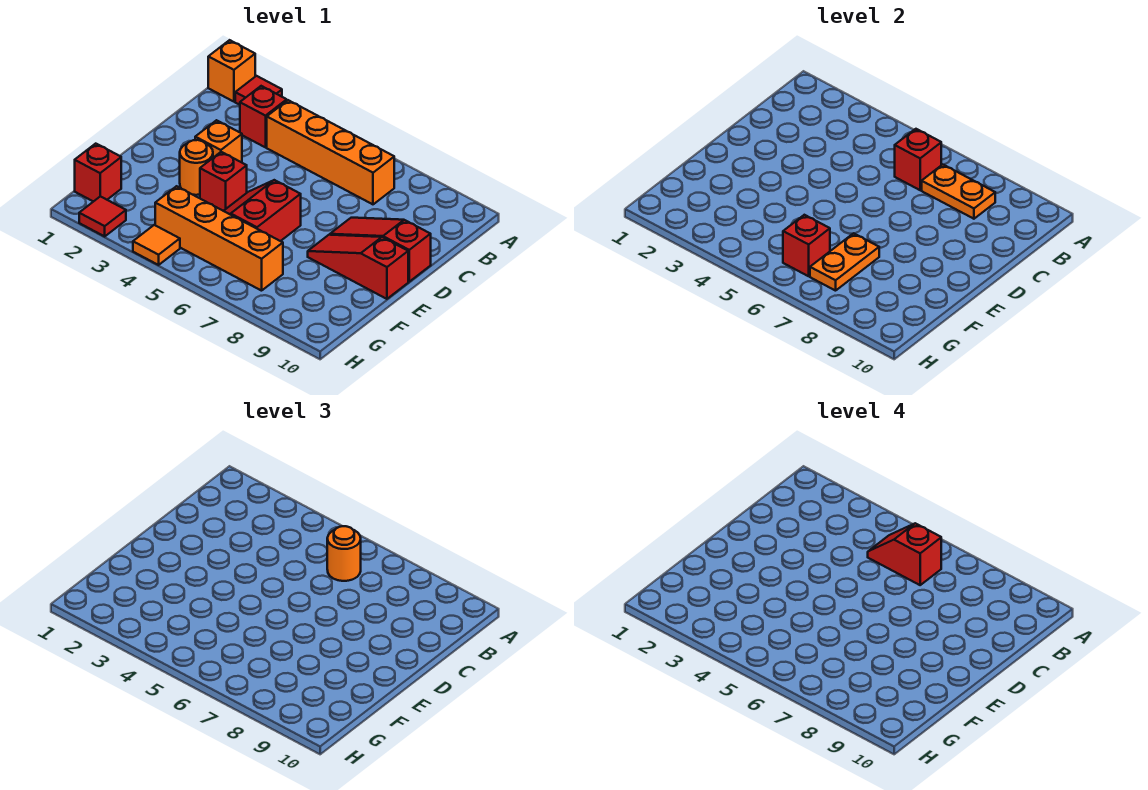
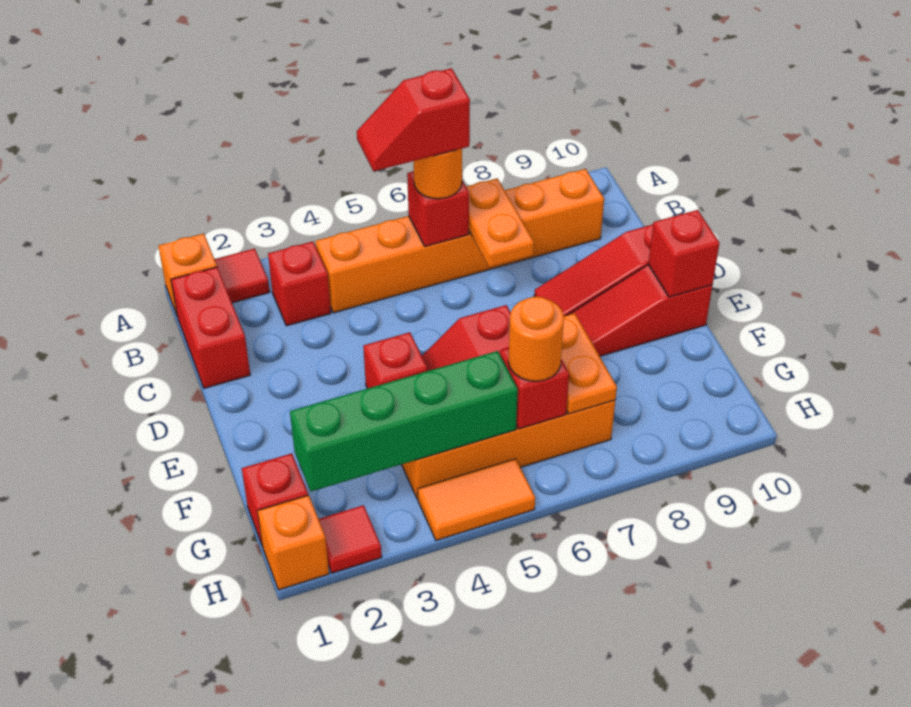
none -> red brick B1:C1 level 1
orange brick B4:B7 level 1 -> orange brick B4:B9 level 1
orange plate B7:B8 level 2 -> orange plate B7:C7 level 2
orange brick D3 level 1 -> orange brick H1 level 1
orange round brick E3 level 1 -> orange round brick G6 level 3
none -> red brick E10 level 2
none -> green brick G2:G5 level 2
orange tile H4 level 1 -> orange tile H4:H5 level 1

